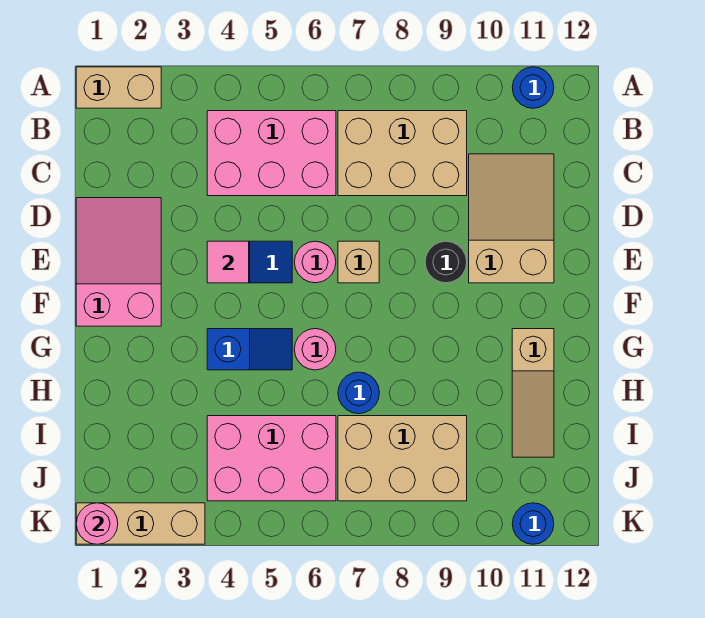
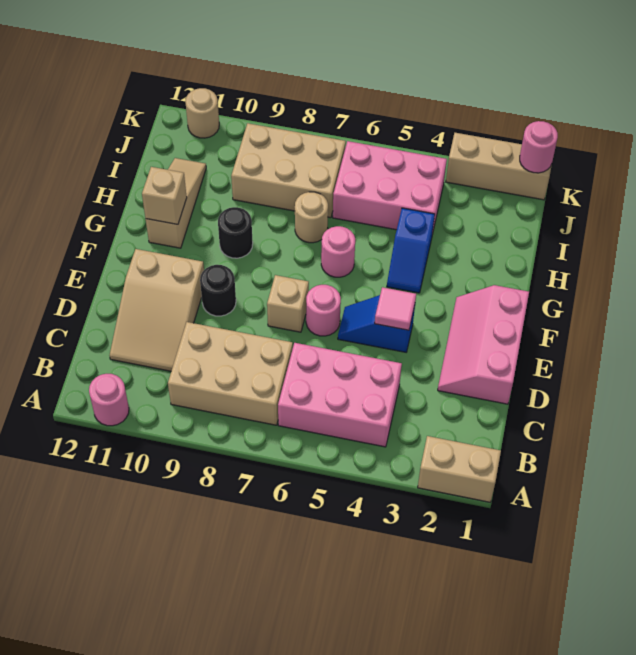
blue round brick A11 level 1 -> pink round brick A11 level 1
pink slope D1:F2 level 1 top F -> pink slope D1:F2 level 1 top 1
blue slope G4:G5 level 1 top 4 -> blue slope G4:H4 level 1 top H
none -> black round brick G9 level 1
none -> tan brick G11 level 2
blue round brick H7 level 1 -> tan round brick H7 level 1
blue round brick K11 level 1 -> tan round brick K11 level 1

